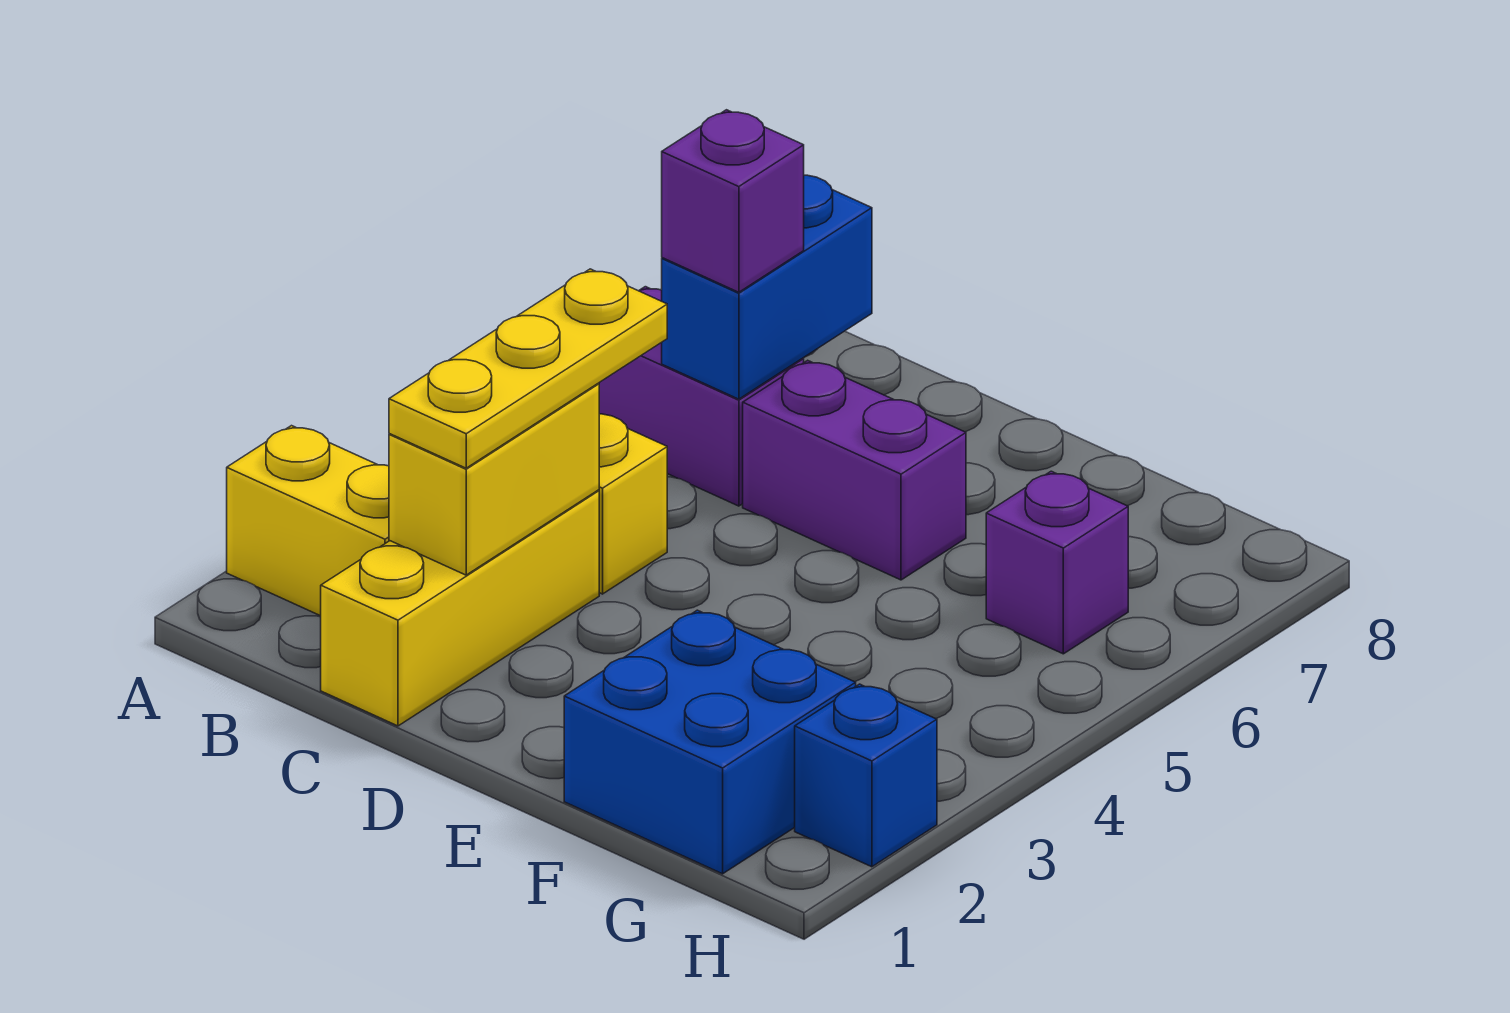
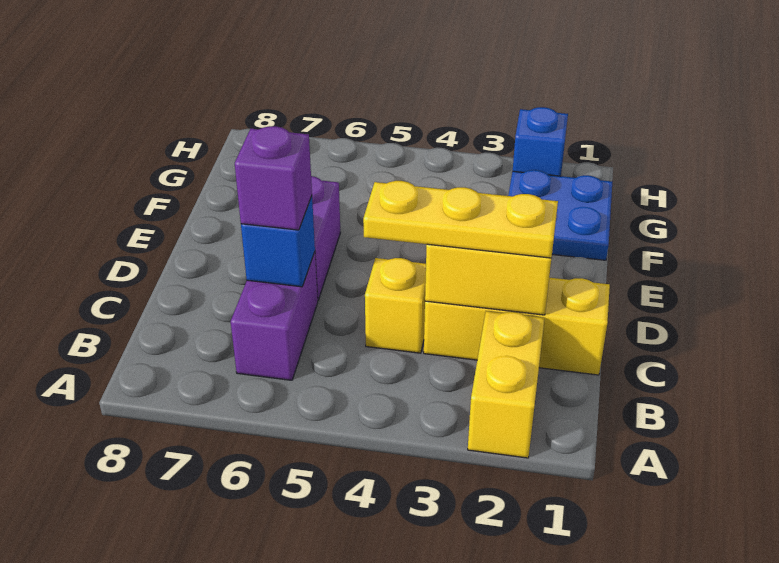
blue brick C6:C7 level 2 -> blue brick C6 level 2
blue brick F1:G2 level 1 -> blue plate F1:G2 level 1
purple brick G6 level 1 -> none

